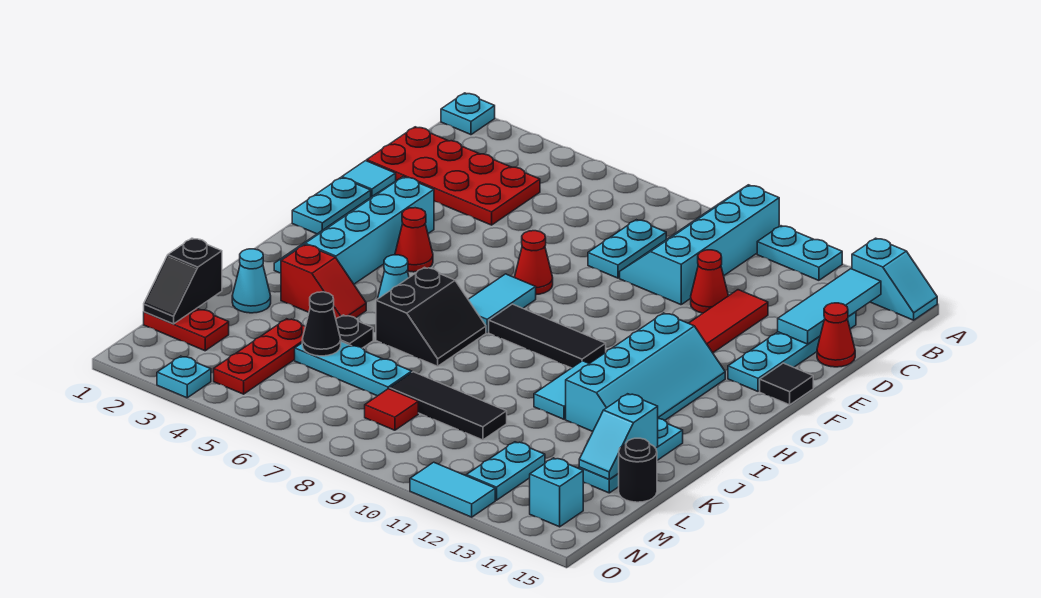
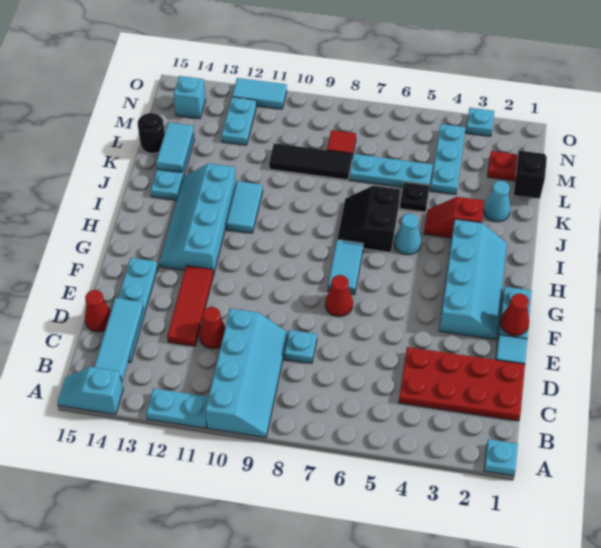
cyan plate C8:D8 level 1 -> cyan plate D8 level 1
black tile F15 level 1 -> none
red cone G4 level 1 -> red cone F1 level 2
black tile H8:H10 level 1 -> none
cyan slope K14:L14 level 2 top K -> cyan tile K14:L14 level 2
red plate L4:N4 level 1 -> cyan plate L4:N4 level 1
black cone L5 level 2 -> none

